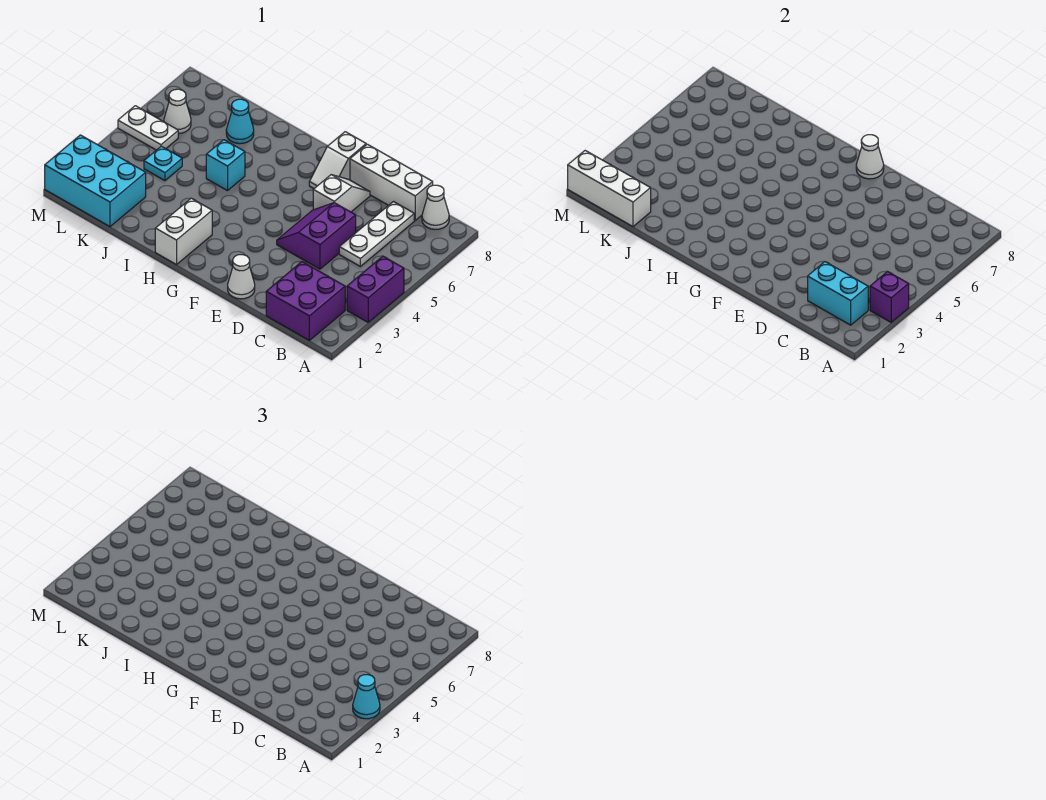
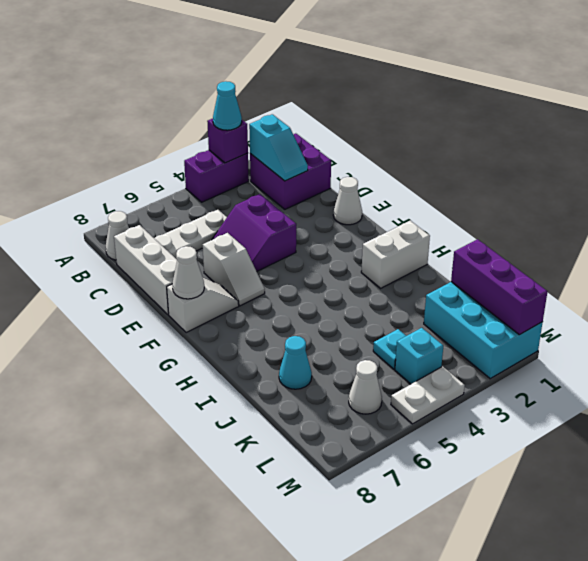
cyan brick B2:C2 level 2 -> cyan slope B2:C2 level 2 top B
purple slope D4:E5 level 1 top D -> purple slope D4:E5 level 1 top 4
white slope E6:E7 level 1 top 6 -> white slope E6:F6 level 1 top E
cyan brick I5 level 1 -> cyan brick L4 level 1
white brick K1:M1 level 2 -> purple brick K1:M1 level 2
white plate L5:M5 level 1 -> white plate M4:M5 level 1

